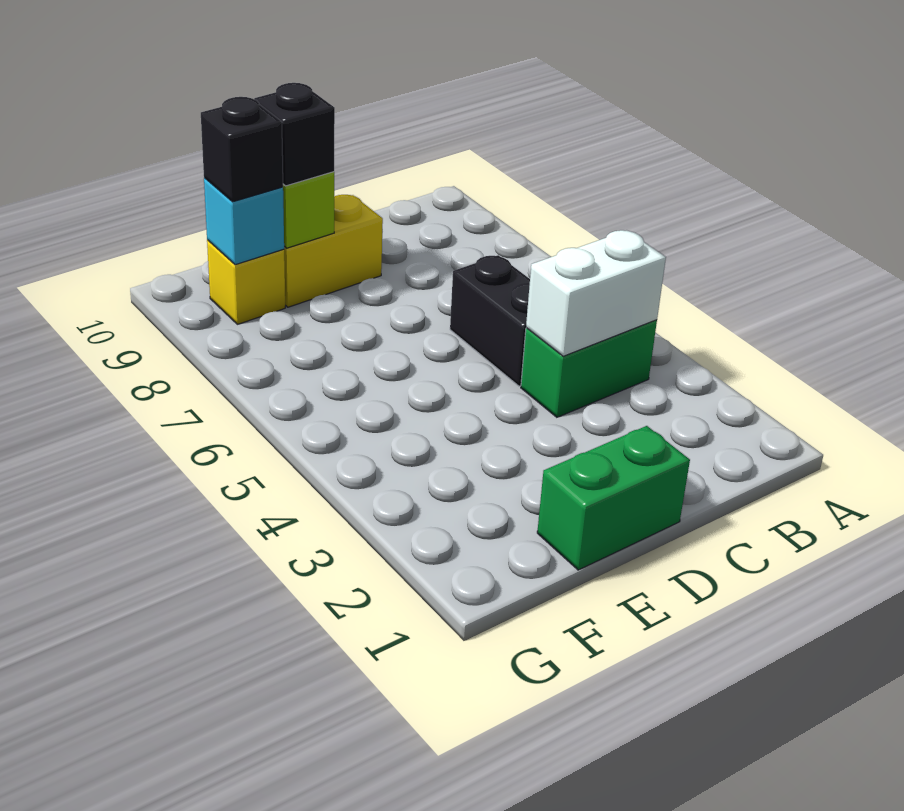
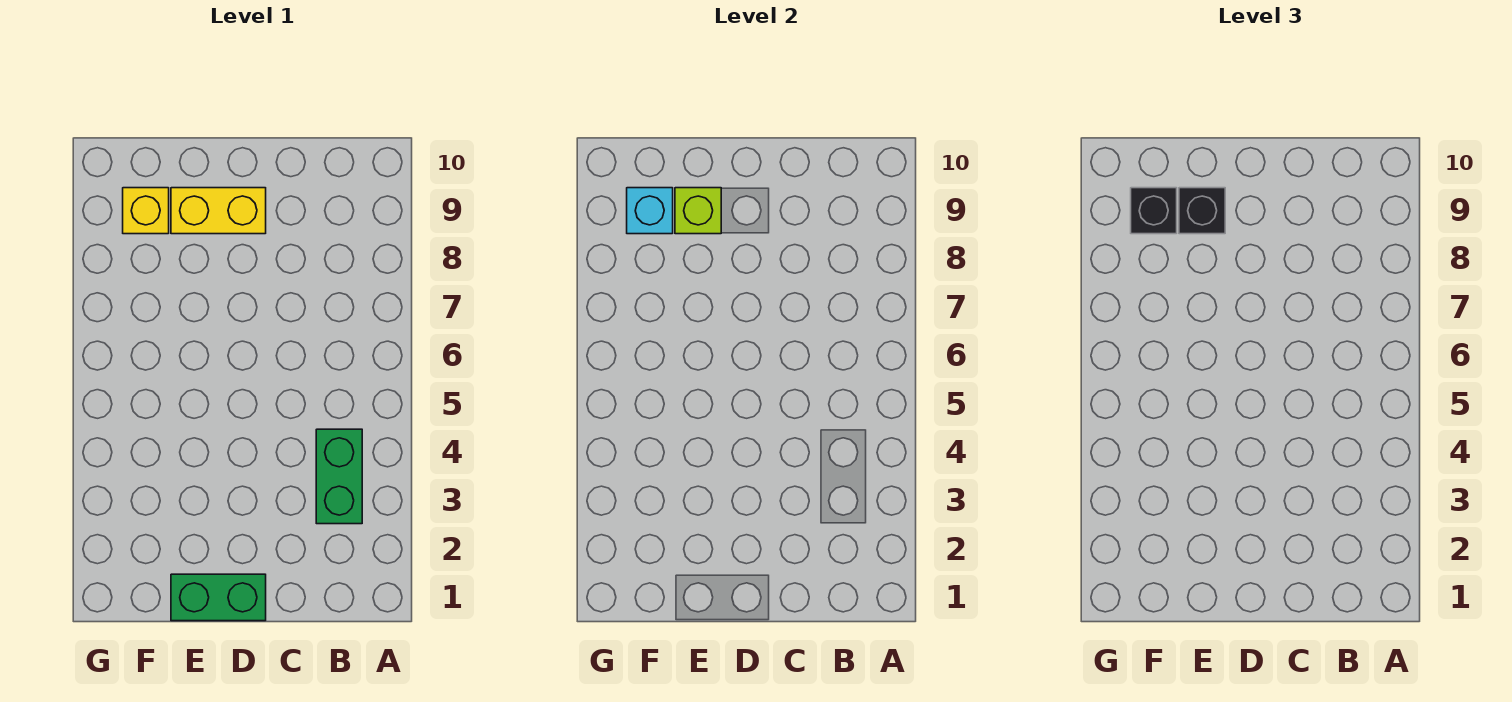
green brick B4:C4 level 1 -> green brick B3:B4 level 1
white brick B4:C4 level 2 -> none
black brick C5:C6 level 1 -> none

